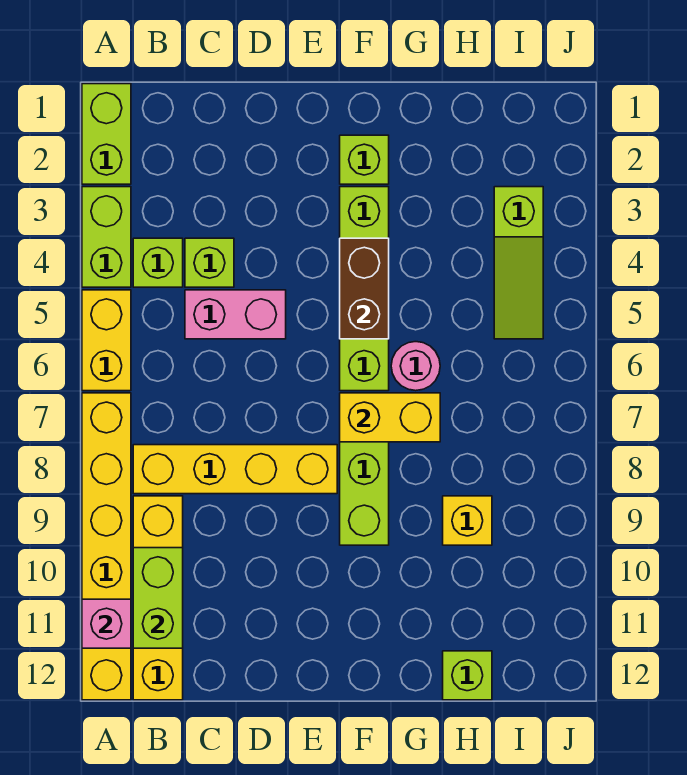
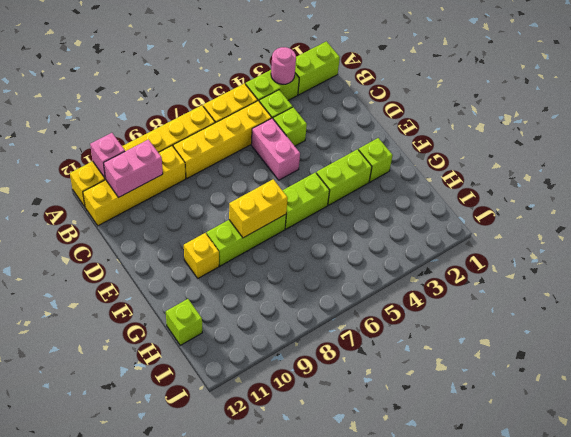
yellow brick B8:E8 level 1 -> yellow brick B5:B8 level 1
lime brick B10:B11 level 2 -> pink brick B10:B11 level 2
brown brick F4:F5 level 2 -> none
yellow brick F7:G7 level 2 -> yellow brick F7:F8 level 2
pink round brick G6 level 1 -> pink round brick A3 level 2
yellow brick H9 level 1 -> yellow brick F10 level 1
lime slope I3:I5 level 1 top 3 -> none

